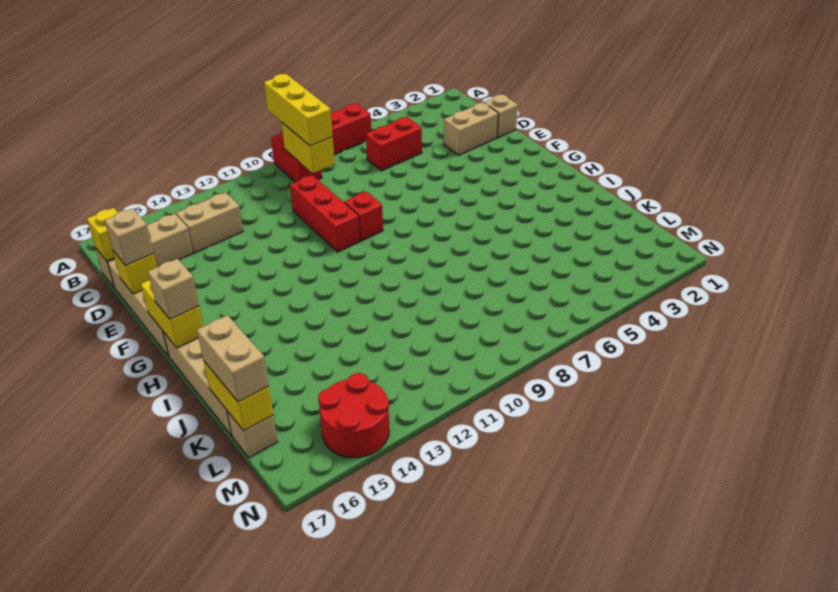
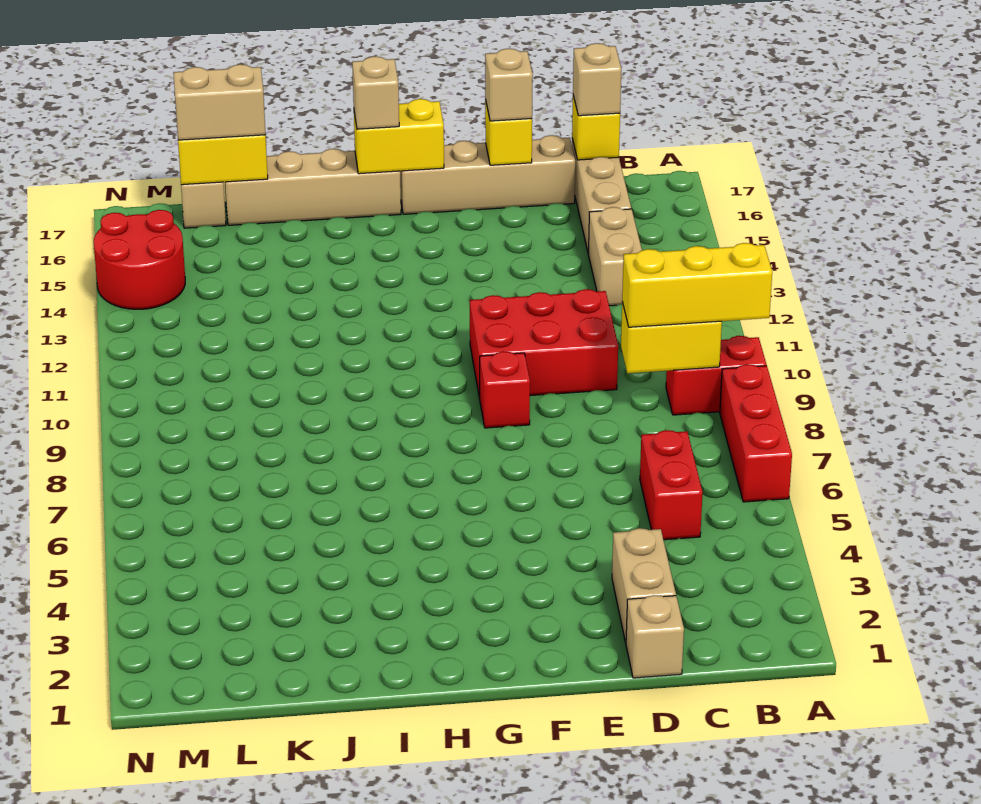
none -> tan brick C17 level 3
red brick D10:F10 level 1 -> red brick D10:F11 level 1

